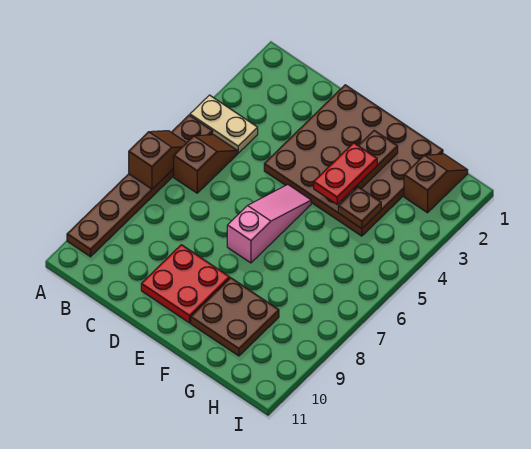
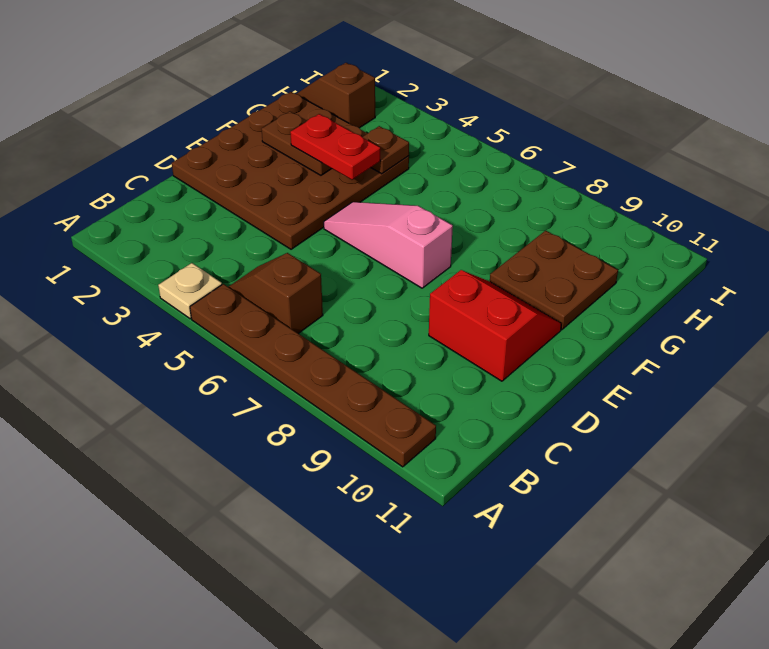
tan plate A4:B4 level 1 -> tan plate A4 level 1
brown slope A6:A7 level 2 top 7 -> none
red plate D9:E10 level 1 -> red slope D9:E10 level 1 top D

